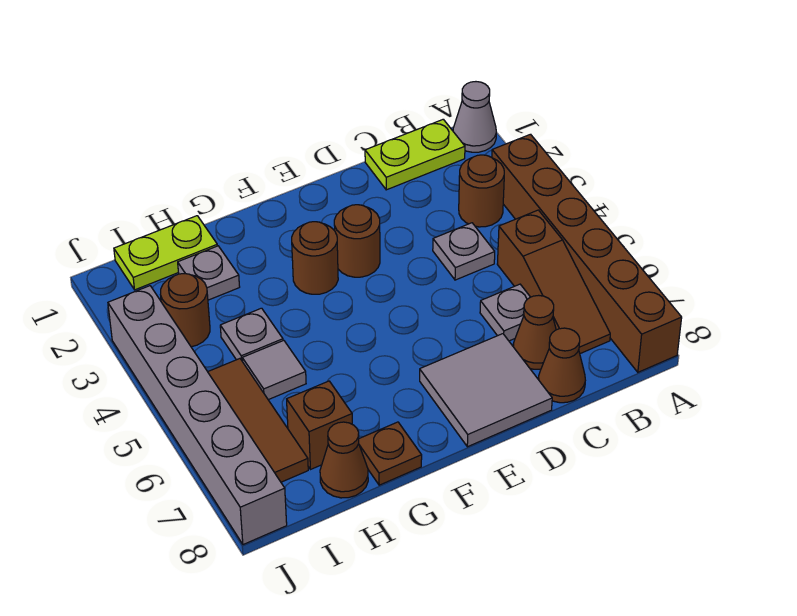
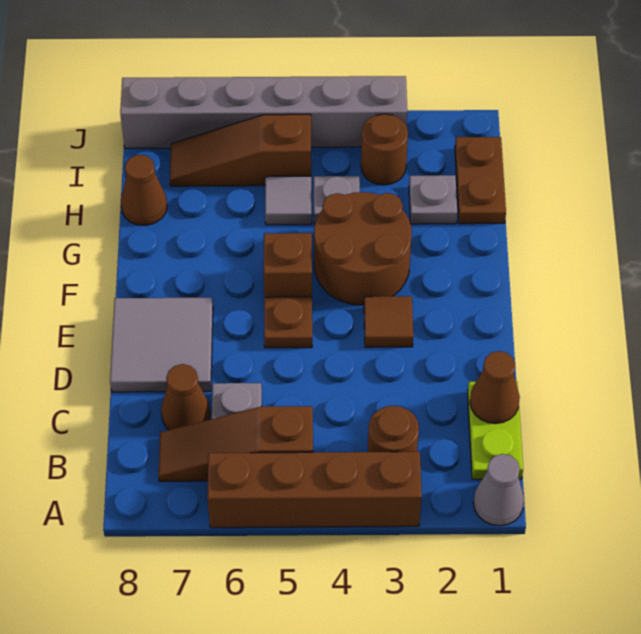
brown brick A3:A8 level 1 -> brown brick A3:A6 level 1
grey plate C4 level 1 -> none
brown cone C8 level 1 -> brown cone C1 level 2
brown round brick E3 level 1 -> brown tile E3 level 1
brown round brick F3 level 1 -> brown round brick F3:G4 level 1
brown plate G8 level 1 -> brown plate E5 level 1
lime plate H1:I1 level 1 -> brown plate H1:I1 level 1
brown brick H7 level 1 -> brown brick F5 level 1
brown tile I5:I7 level 1 -> brown slope I5:I7 level 1 top 5

